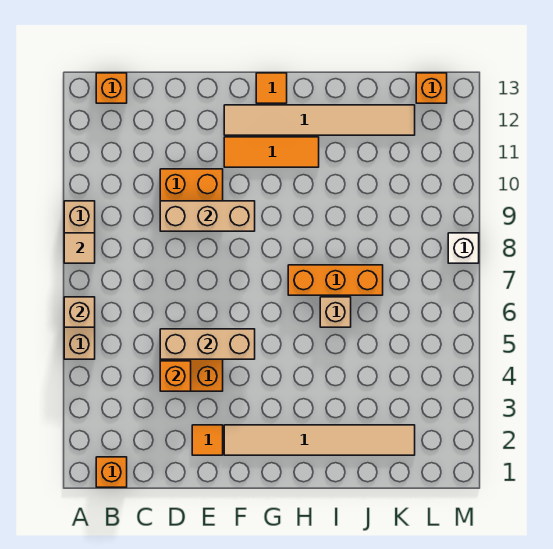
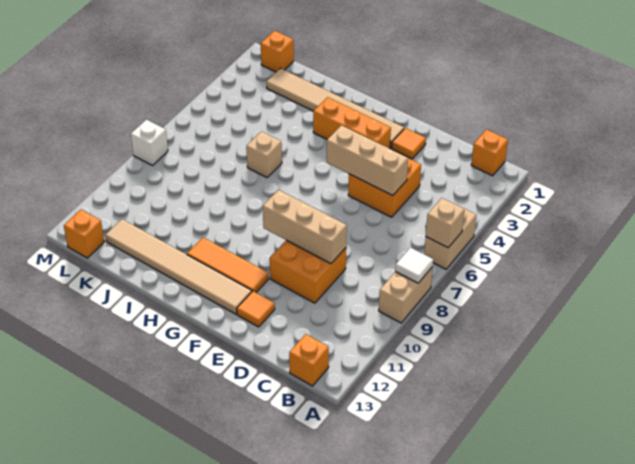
tan tile A8 level 2 -> white tile A8 level 2
orange brick D4 level 2 -> orange brick L1 level 1
orange tile G13 level 1 -> orange tile E12 level 1
orange brick H7:J7 level 1 -> orange brick F3:H3 level 1

